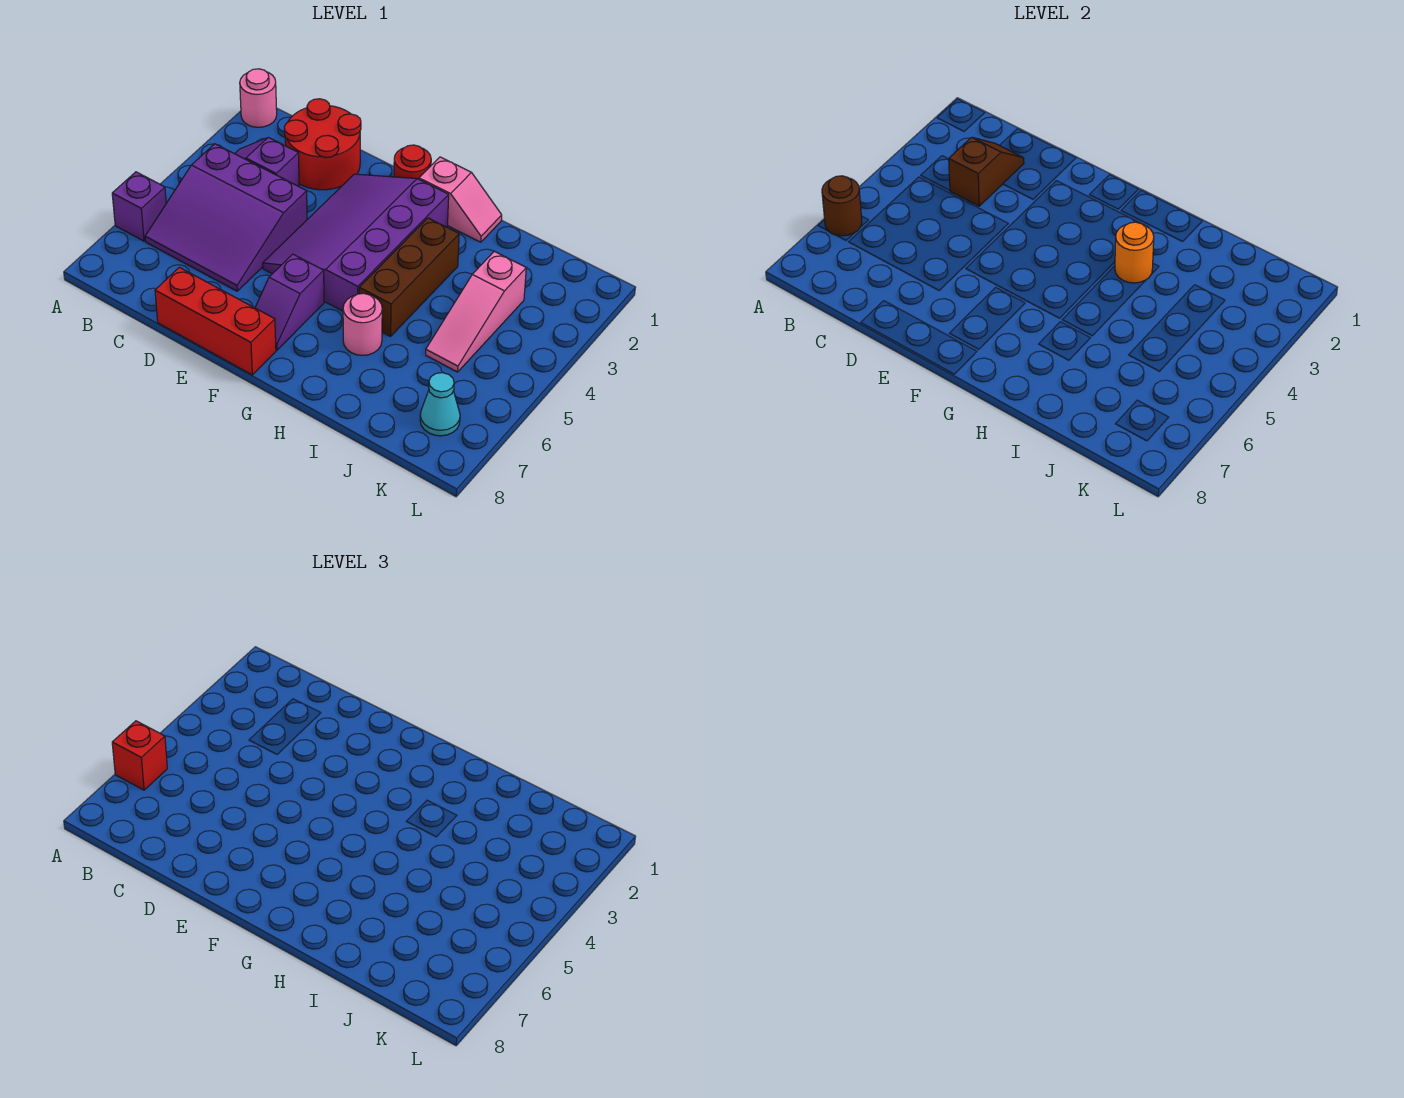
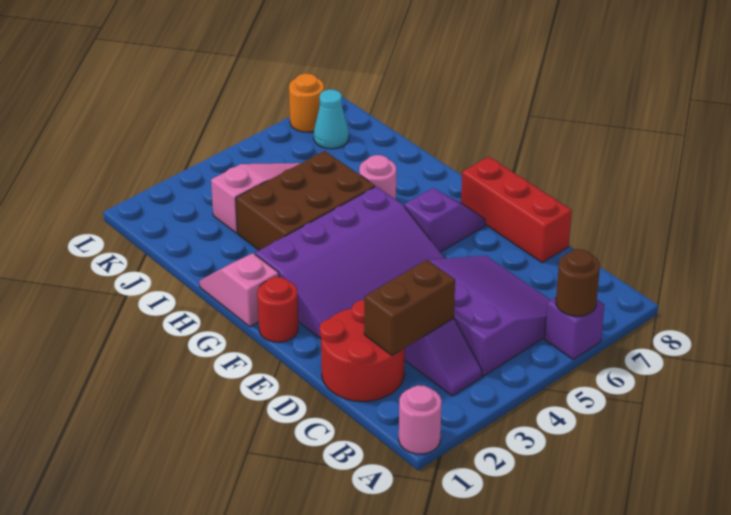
red brick A6 level 3 -> none
brown slope C2:C3 level 2 top 3 -> brown brick C2:C3 level 2
brown brick H3:H5 level 1 -> brown brick H3:I5 level 1
orange round brick H3 level 2 -> orange round brick L7 level 1

